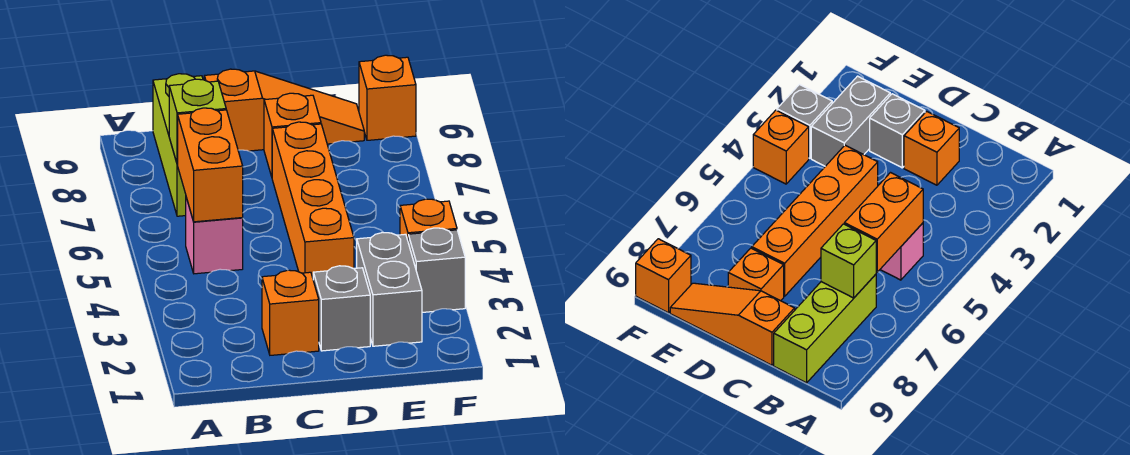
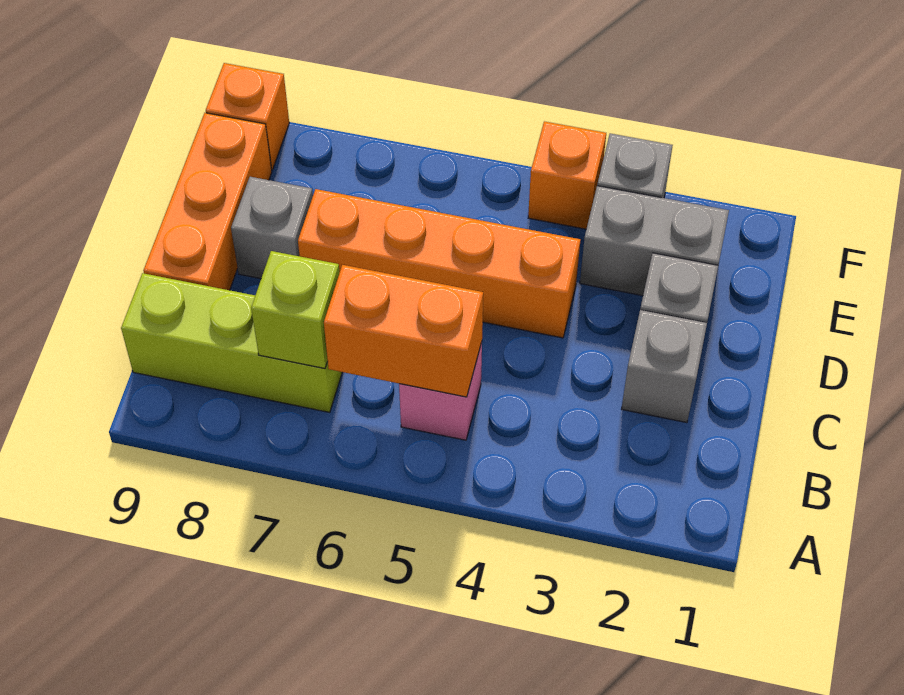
orange brick C2 level 1 -> grey brick C2 level 1
orange slope C9:E9 level 1 top C -> orange brick C9:E9 level 1
orange brick D8 level 1 -> grey brick D8 level 1

